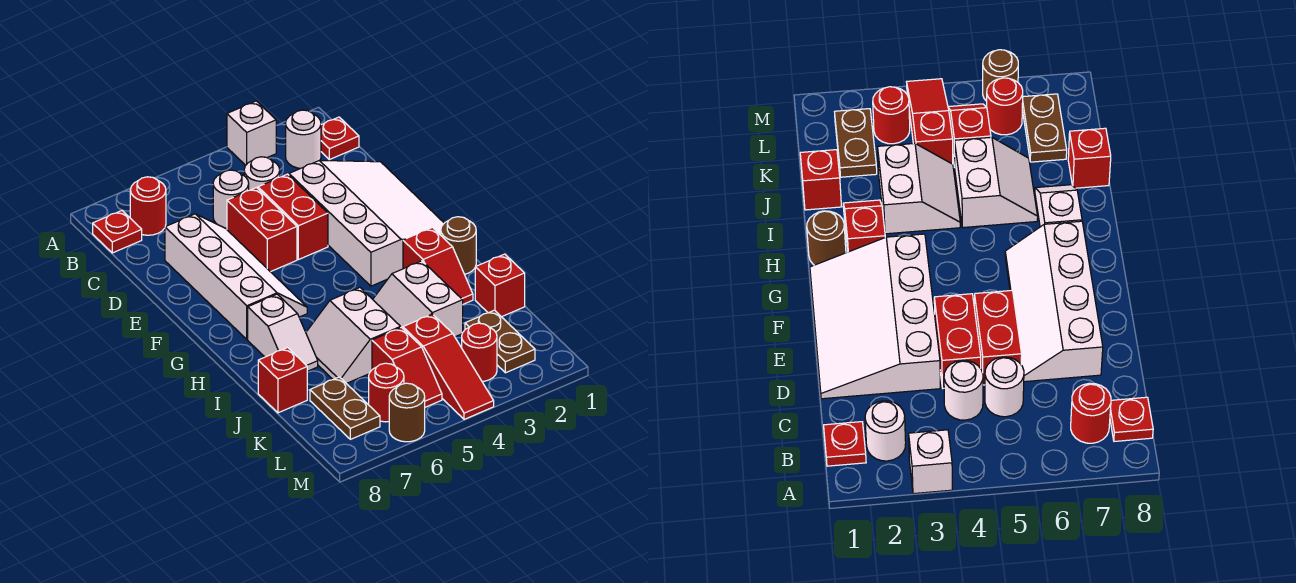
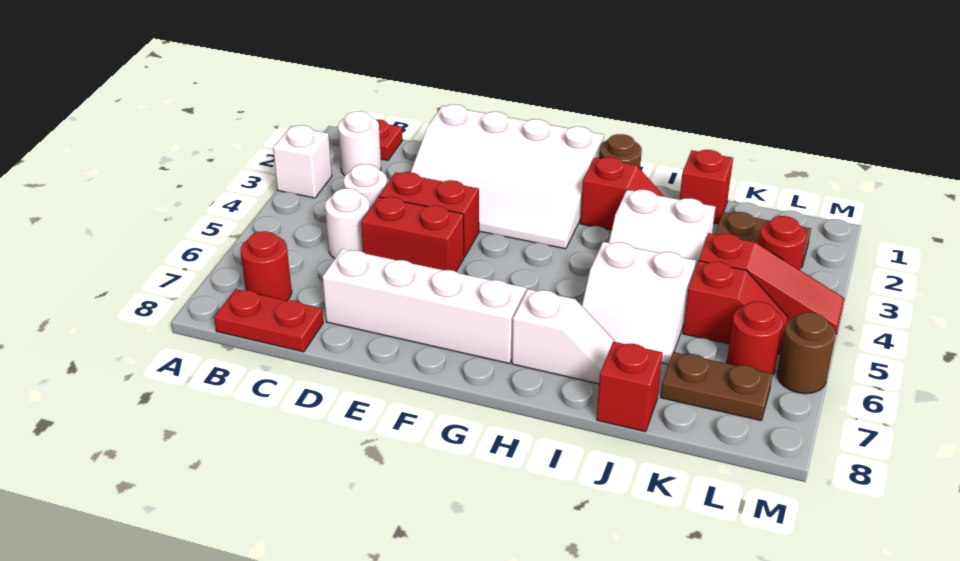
red plate B8 level 1 -> red plate B8:C8 level 1
white slope D1:G3 level 1 top 3 -> white slope D1:G3 level 1 top 1

